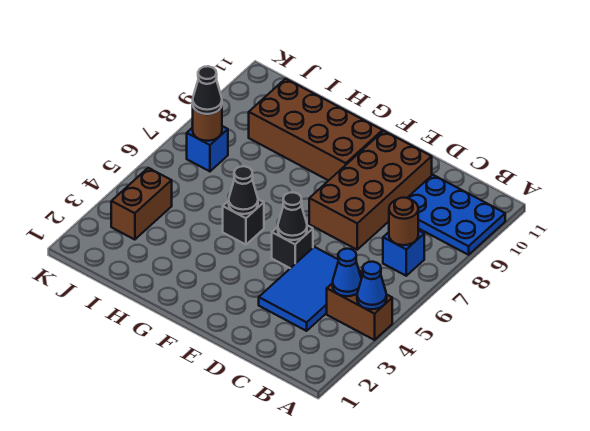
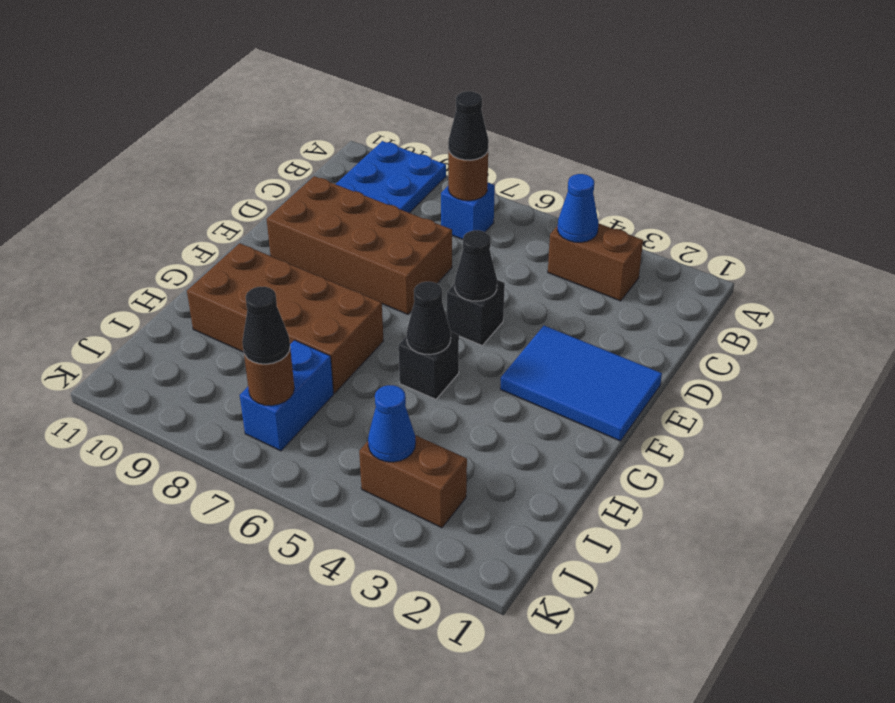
brown brick A4:B4 level 1 -> brown brick B3:B4 level 1
blue cone A4 level 2 -> blue cone J4 level 2
none -> black cone B7 level 3
blue tile C3:D5 level 1 -> blue tile E1:F3 level 1
brown brick F9:I10 level 1 -> brown brick G7:H10 level 1
blue brick J7 level 1 -> blue brick I7:J7 level 1

